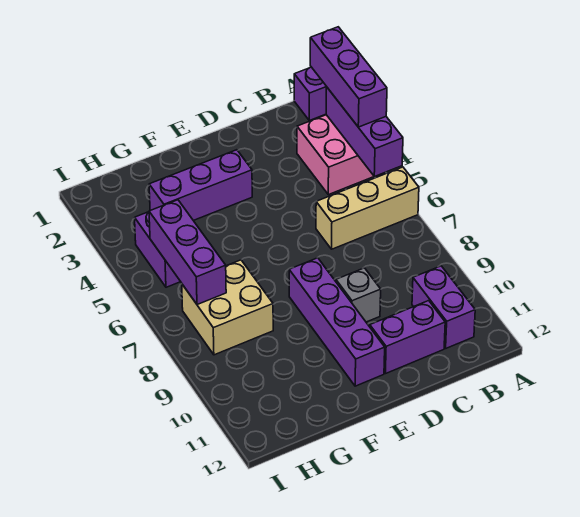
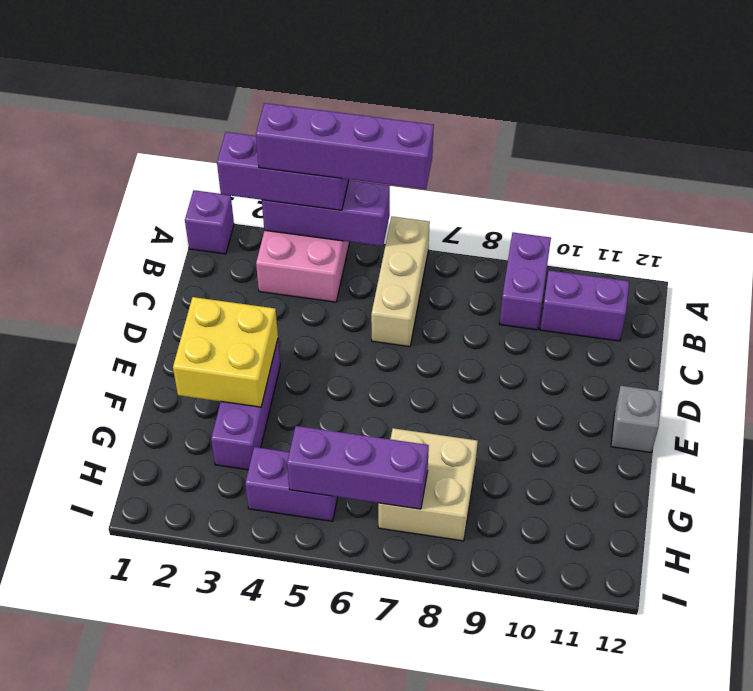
purple brick C11:D11 level 1 -> purple brick A9:B9 level 1
grey brick D9 level 1 -> grey brick E12 level 1
none -> yellow brick E2:F3 level 2
purple brick E8:E11 level 1 -> purple brick A3:A6 level 4

